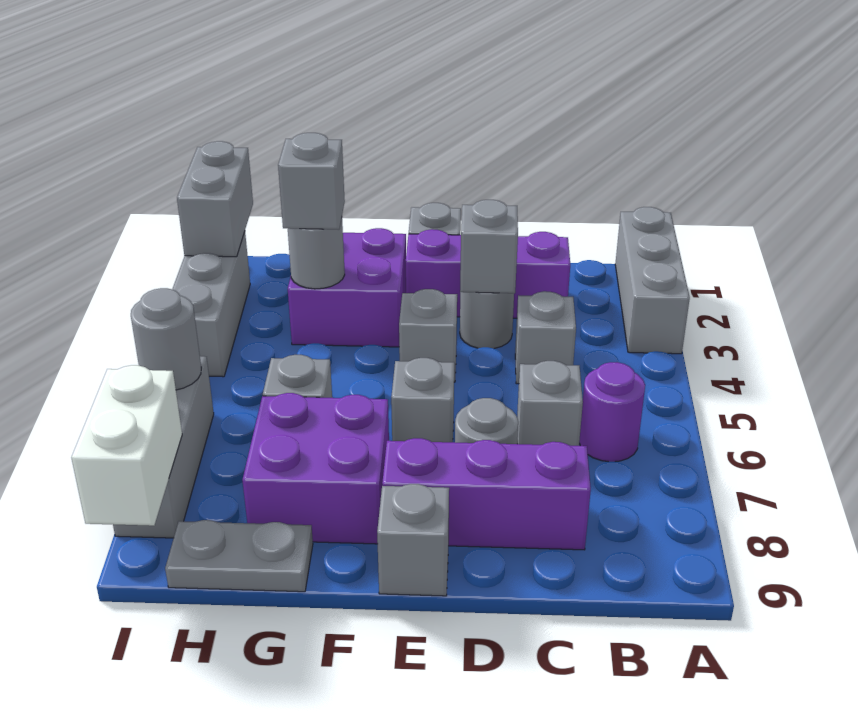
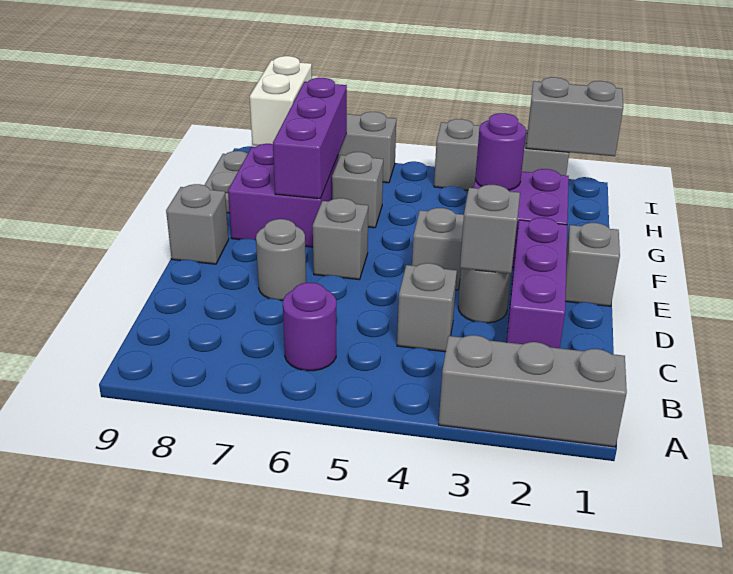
grey brick C6 level 1 -> none
purple brick C8:E8 level 1 -> purple brick F7:H7 level 2
grey round brick G3 level 2 -> purple round brick G3 level 2
grey brick G3 level 3 -> none
grey round brick I6 level 2 -> none
white brick I8:I9 level 2 -> white brick H8:I8 level 2

